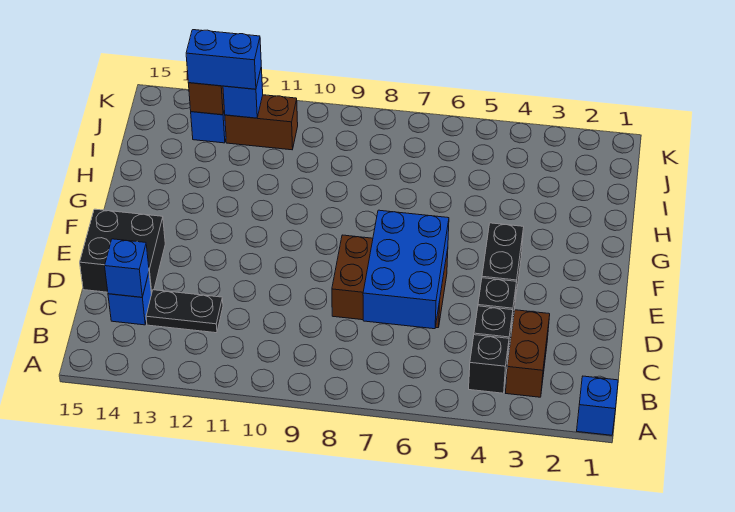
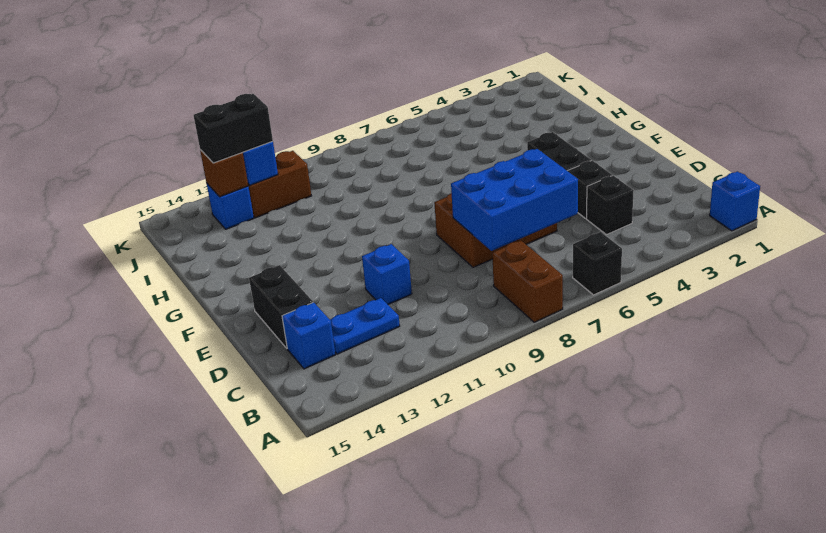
brown brick B3:C3 level 1 -> brown brick A8:B8 level 1
black brick B4 level 1 -> black brick A6 level 1
blue brick C6:E7 level 2 -> blue brick C6:D8 level 2
black plate C12:C13 level 1 -> blue plate C12:C13 level 1
blue brick C14 level 2 -> blue brick D11 level 1
black brick D14:E15 level 1 -> black brick D14:E14 level 1
blue brick J12:J13 level 3 -> black brick J12:J13 level 3

